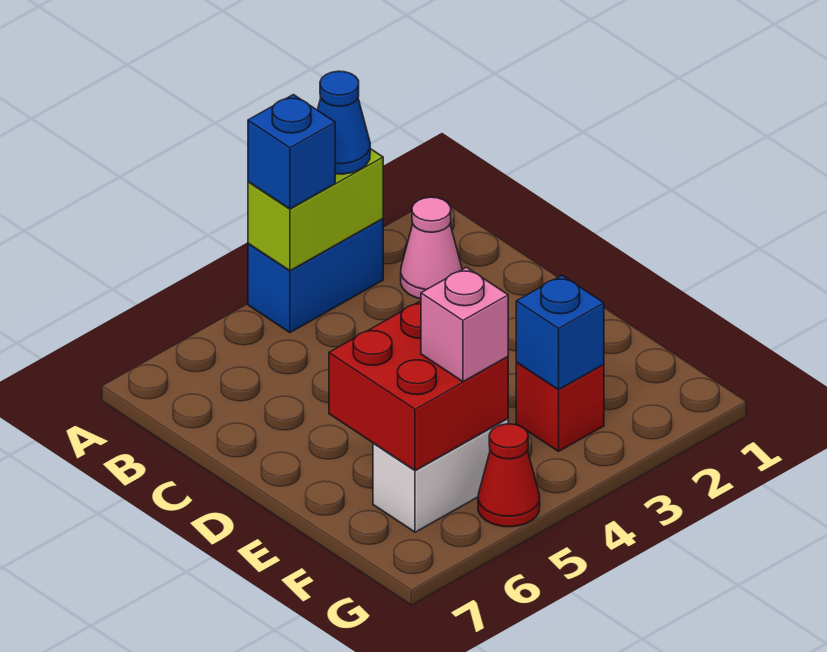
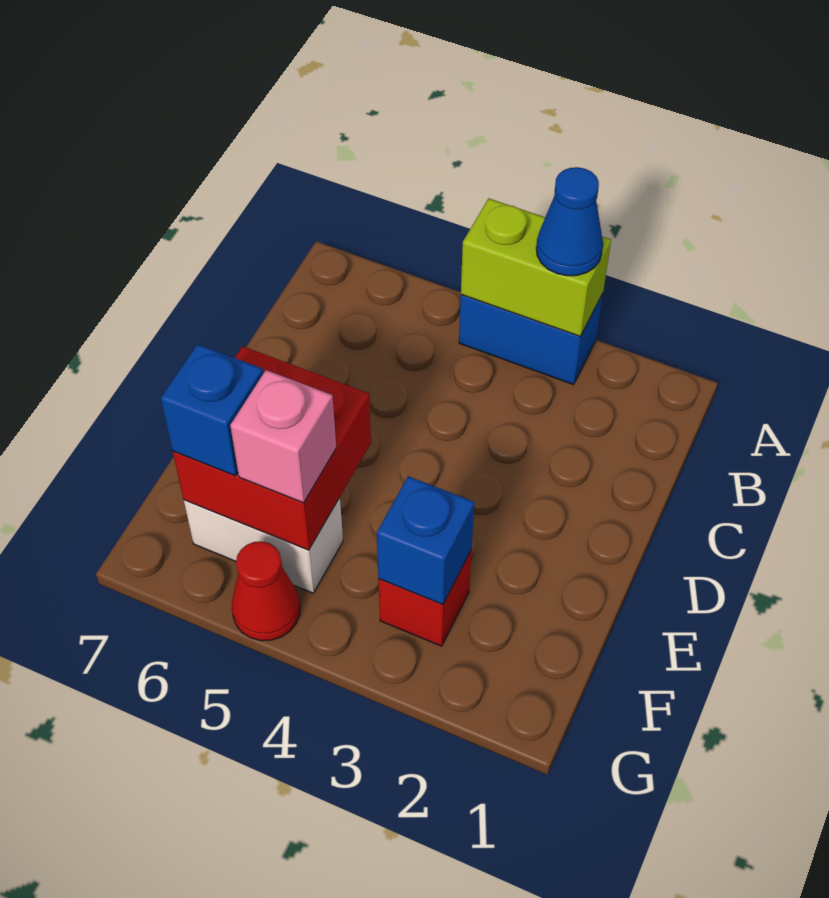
blue brick A4 level 3 -> blue brick F6 level 3
pink cone B2 level 1 -> none

